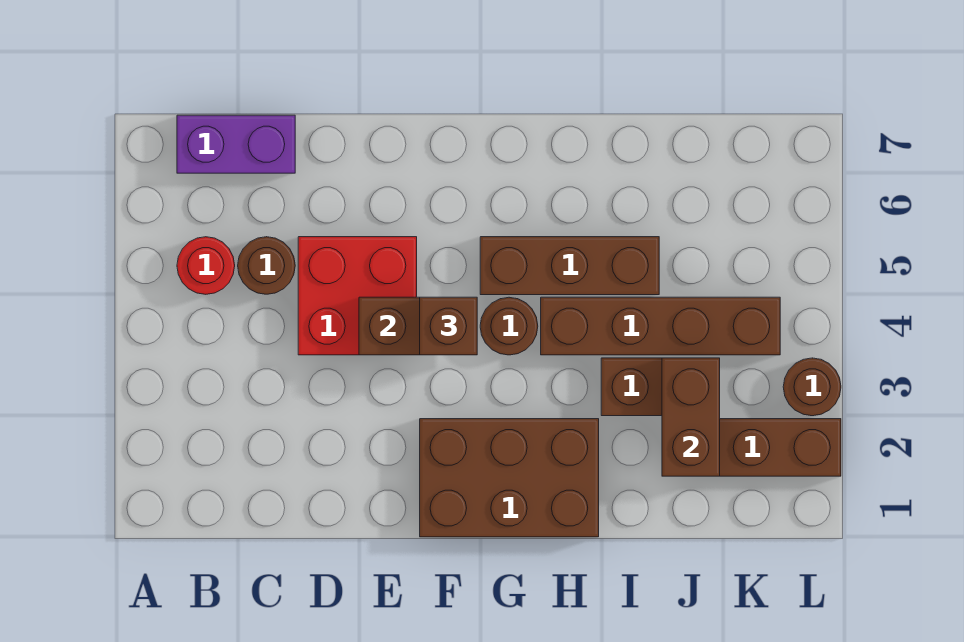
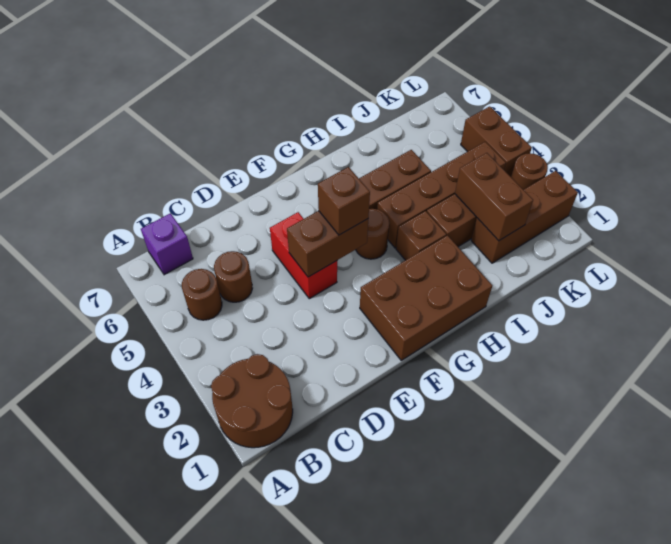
none -> brown round brick A1:B2 level 1
red round brick B5 level 1 -> brown round brick B5 level 1
purple brick B7:C7 level 1 -> purple brick B7 level 1
red brick D4:E5 level 1 -> red brick E4:E5 level 1
none -> brown brick H3 level 1
none -> brown brick L4:L5 level 1

